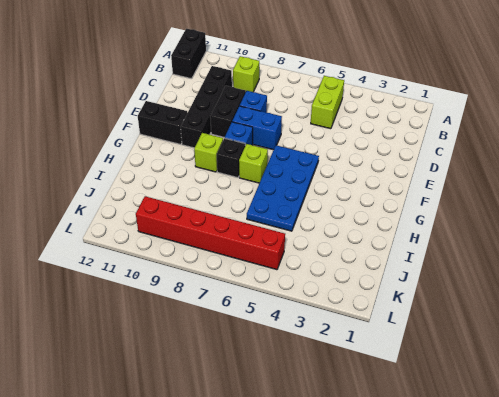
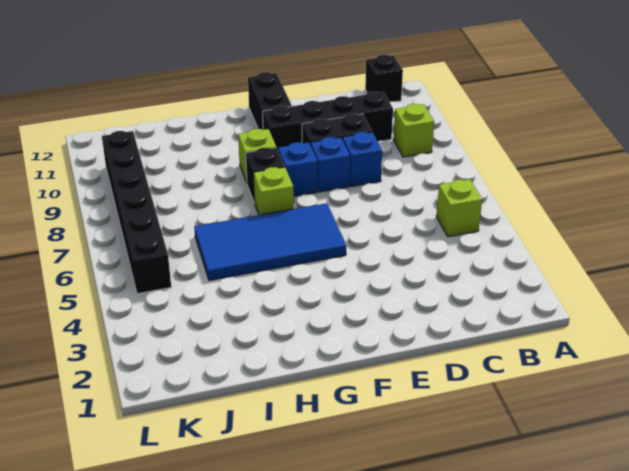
black brick A12:B12 level 1 -> black brick B12 level 1
lime brick B5:C5 level 1 -> lime brick B5 level 1
blue brick E7:E8 level 1 -> blue brick E8 level 1
blue plate F5:I6 level 1 -> blue tile F5:I6 level 1
red brick K5:K10 level 1 -> black brick K5:K10 level 1

